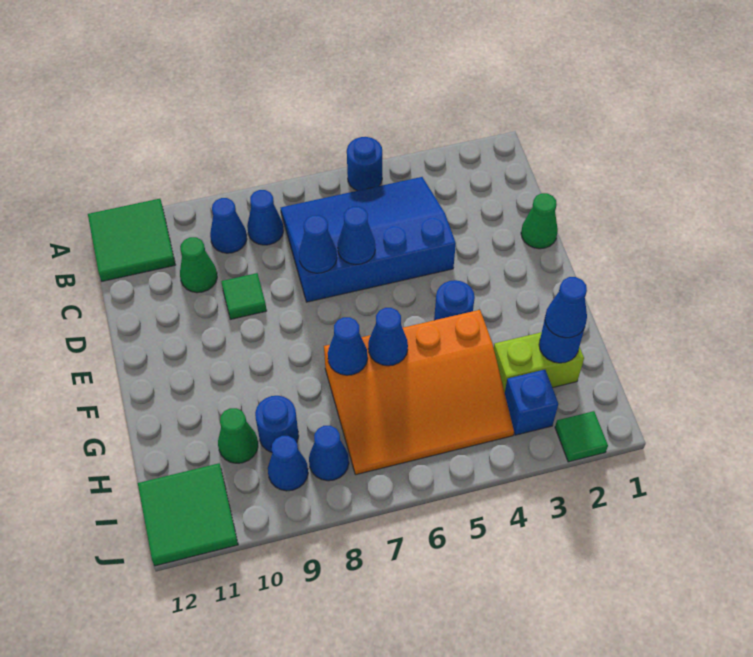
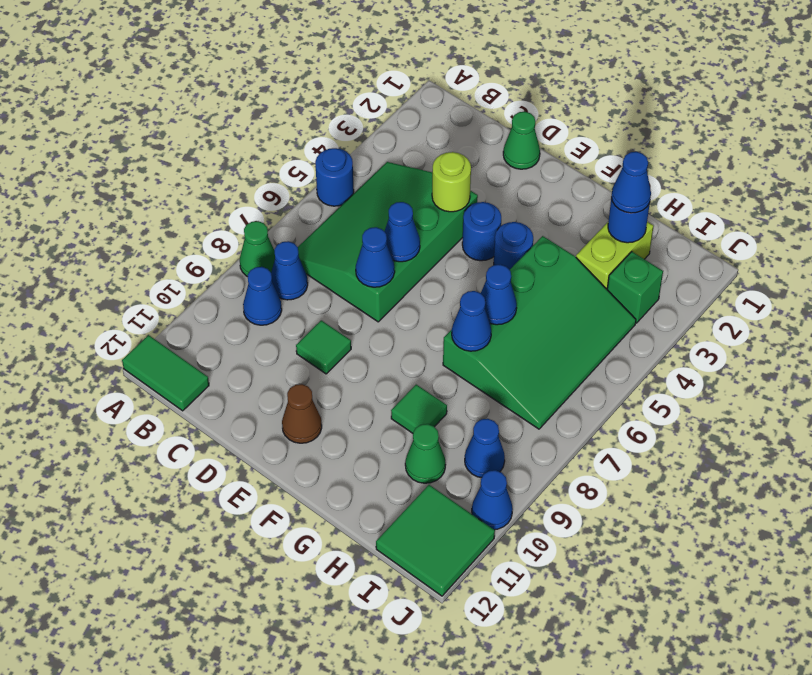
green tile A11:B12 level 1 -> green tile A12:B12 level 1
blue slope B4:D7 level 1 top D -> green slope B4:D7 level 1 top D
green cone C10 level 1 -> green cone A8 level 1
none -> lime round brick D4 level 2
none -> brown cone E11 level 1
orange slope G4:I7 level 1 top G -> green slope G4:I7 level 1 top G
blue round brick H9 level 1 -> blue round brick E4 level 1
blue brick I3 level 1 -> green brick I3 level 1
blue cone I8 level 1 -> blue cone J10 level 1
green tile J2 level 1 -> green tile G9 level 1

